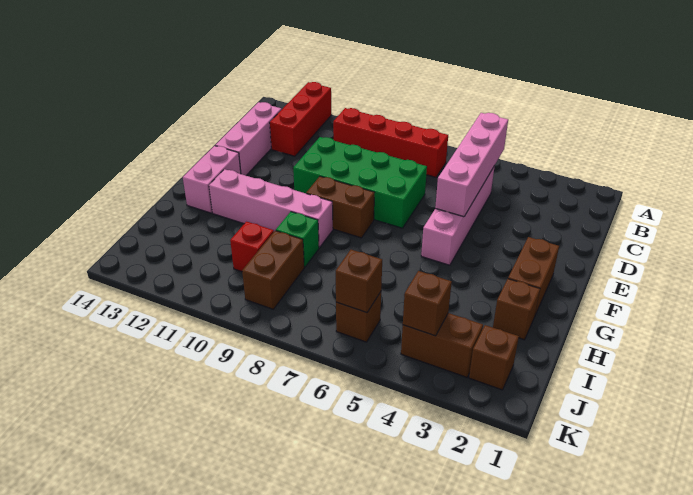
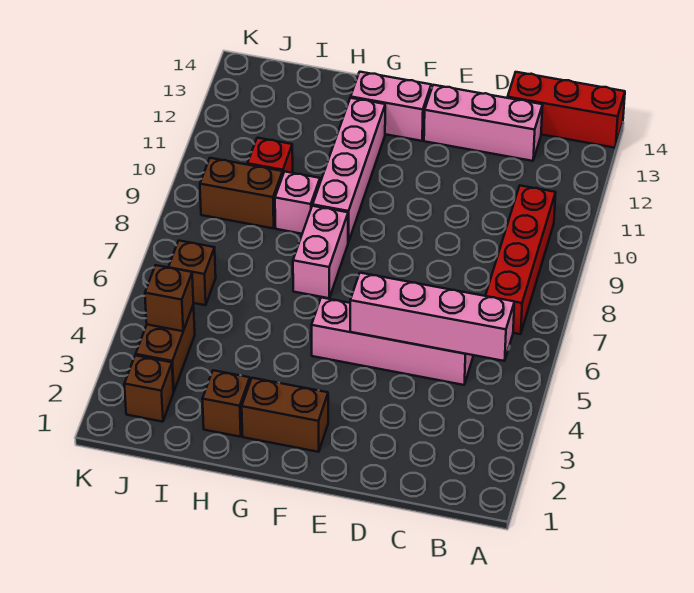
red brick A12:C12 level 1 -> red brick A14:C14 level 1
green brick D7:E10 level 1 -> none
brown brick F8:F9 level 1 -> none
none -> pink brick G7:G8 level 1
green brick H9 level 1 -> pink brick H9 level 1
brown brick J6 level 2 -> none

